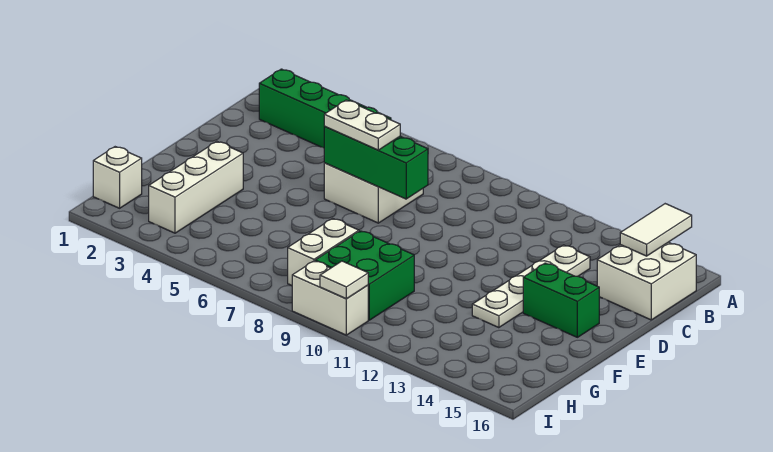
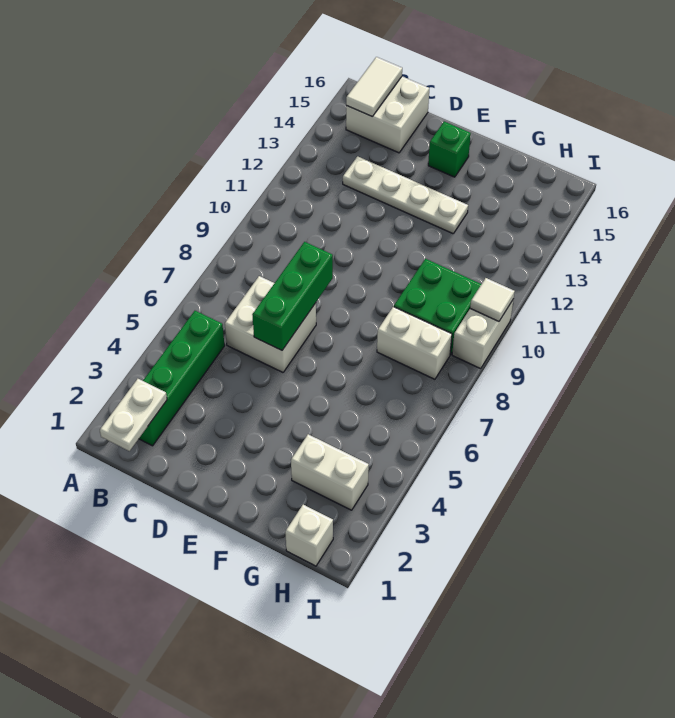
white tile A15:B15 level 2 -> white tile B15:B16 level 2
white plate D6:D7 level 3 -> white plate B1:B2 level 2
green brick E14:E15 level 1 -> green brick E15 level 1
white brick F3:H3 level 1 -> white brick G3:H3 level 1

